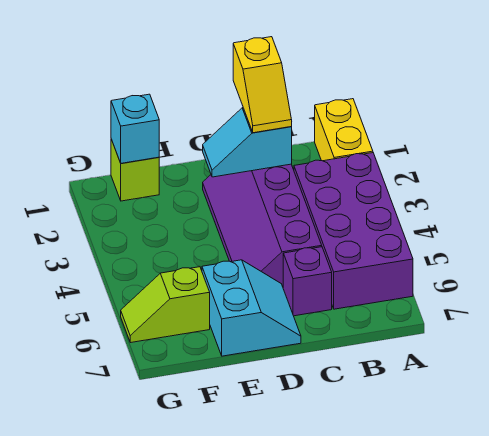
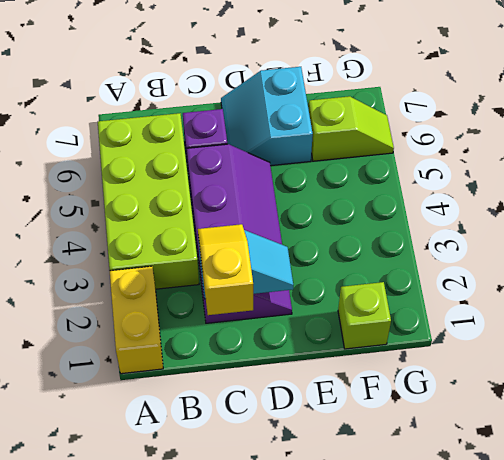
purple brick A3:B6 level 1 -> lime brick A3:B6 level 1
cyan brick F1 level 2 -> none

